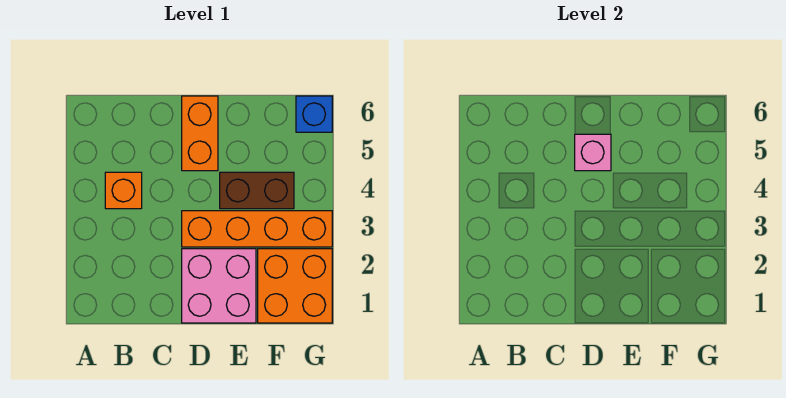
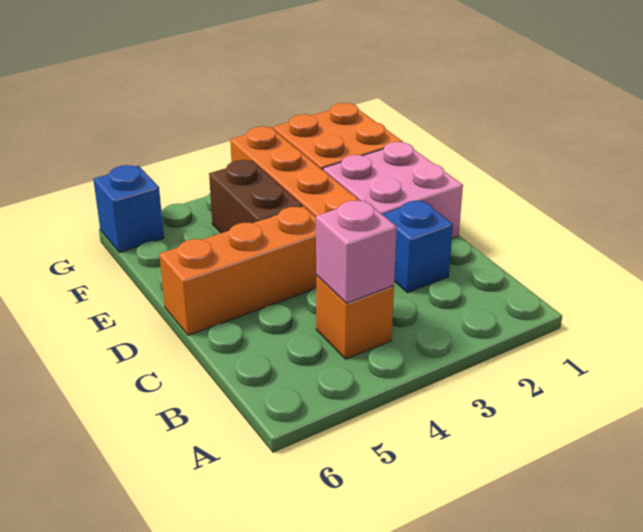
none -> blue brick C2 level 1
orange brick D5:D6 level 1 -> orange brick D4:D6 level 1
pink brick D5 level 2 -> pink brick B4 level 2

